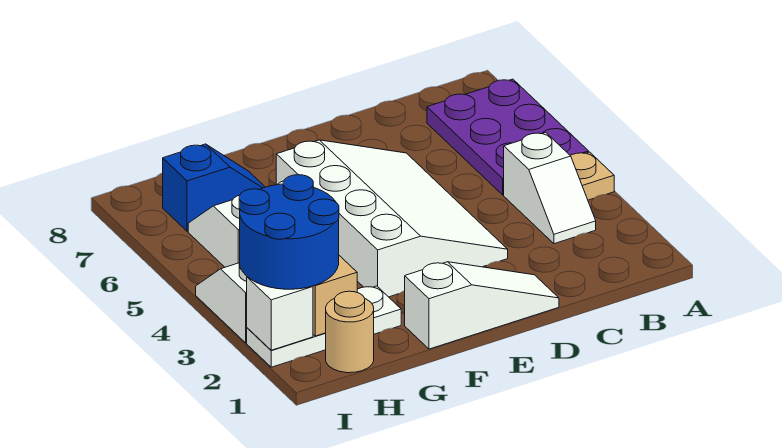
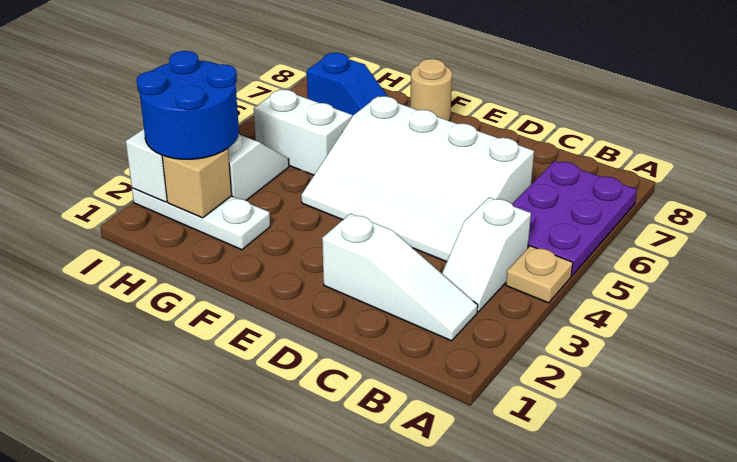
white slope D1:F1 level 1 top F -> white slope B2:D2 level 1 top D
white slope D3:F6 level 1 top F -> white slope C4:F6 level 1 top 6
tan round brick H1 level 1 -> tan round brick F8 level 1

